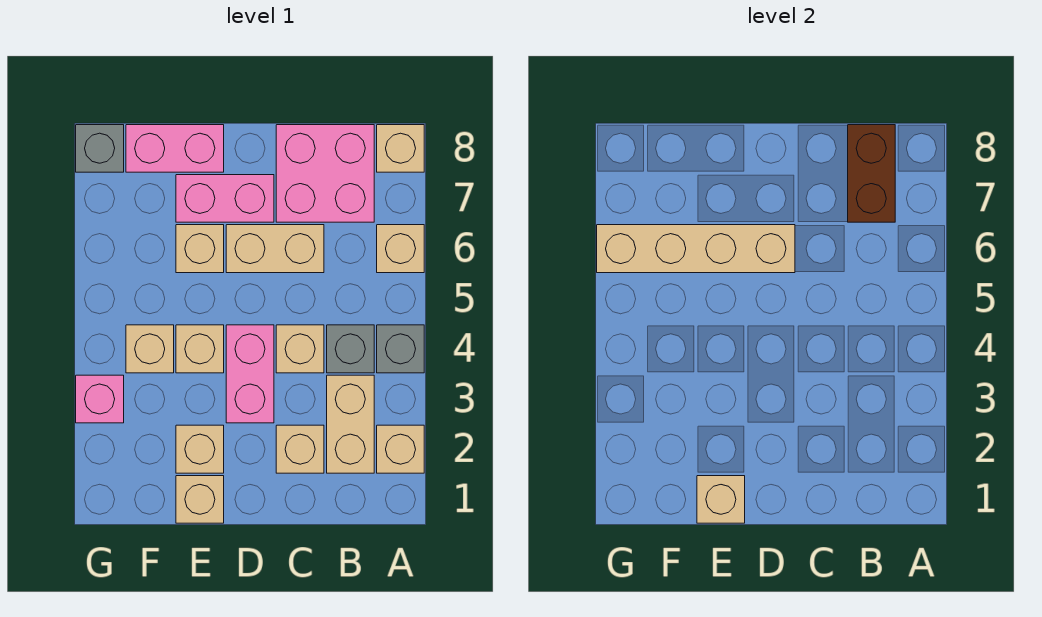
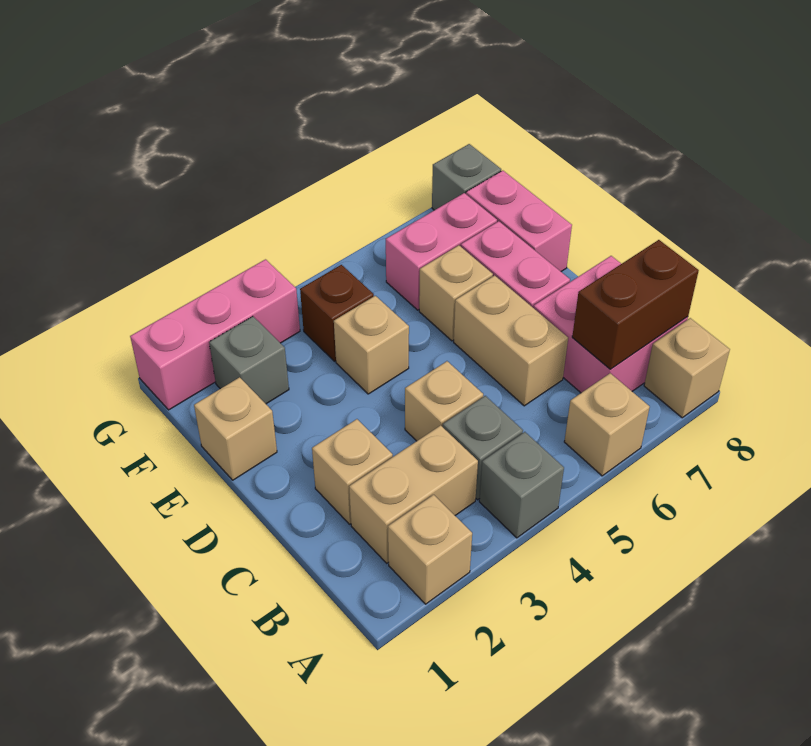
pink brick D3:D4 level 1 -> pink brick F6:F7 level 1
tan brick D6:G6 level 2 -> none
tan brick E1 level 2 -> none
tan brick E2 level 1 -> none
none -> grey brick F2 level 1
tan brick F4 level 1 -> brown brick F4 level 1
pink brick G3 level 1 -> pink brick G1:G3 level 1

